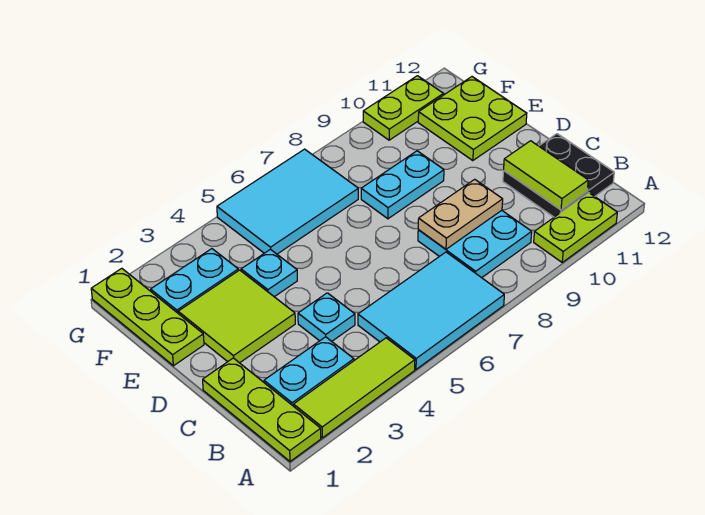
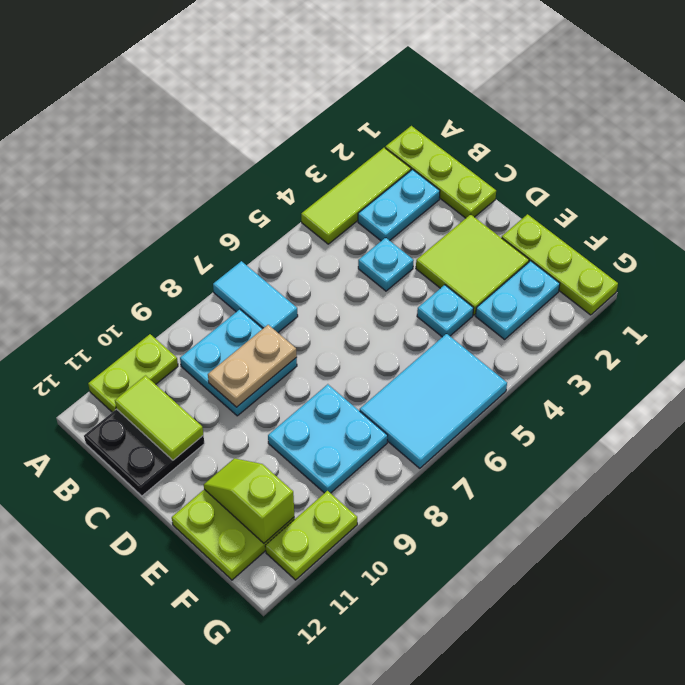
cyan tile A5:B7 level 1 -> cyan tile A7:B7 level 1
cyan plate E8:E9 level 1 -> cyan plate E8:F9 level 1
none -> lime slope E11:F11 level 2 top F

